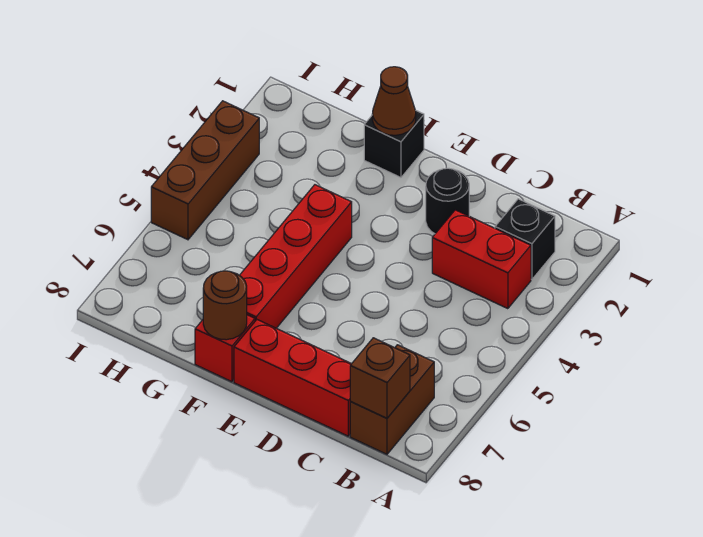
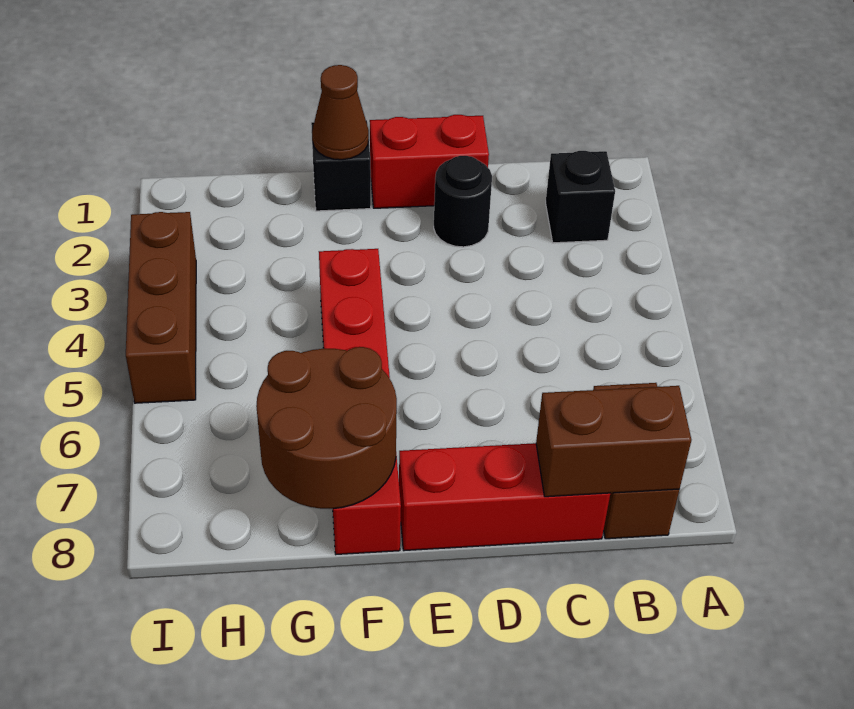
red brick B3:C3 level 1 -> red brick D1:E1 level 1
brown brick B8 level 2 -> brown brick B8:C8 level 2
brown round brick F8 level 2 -> brown round brick F7:G8 level 2

